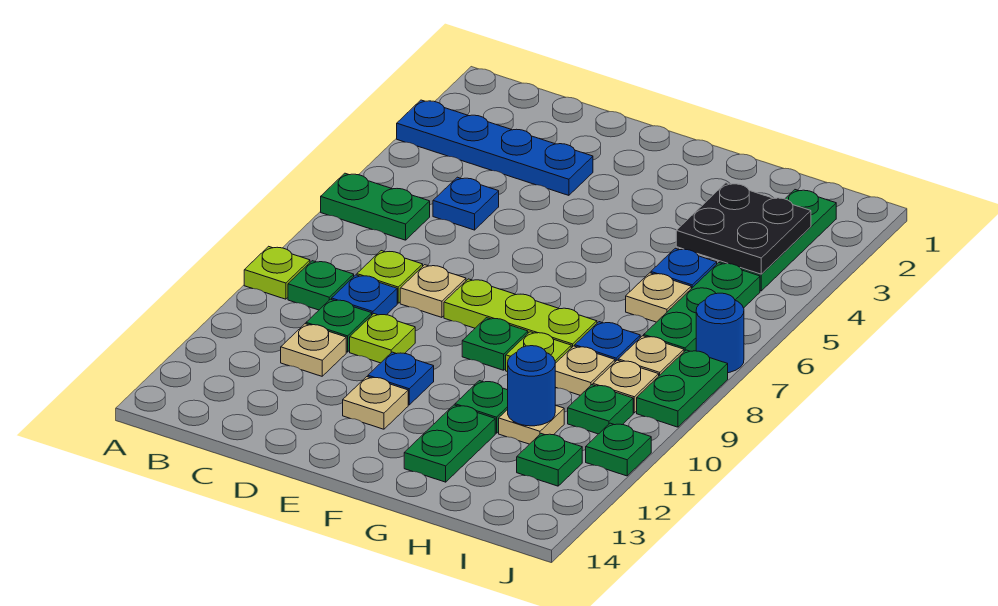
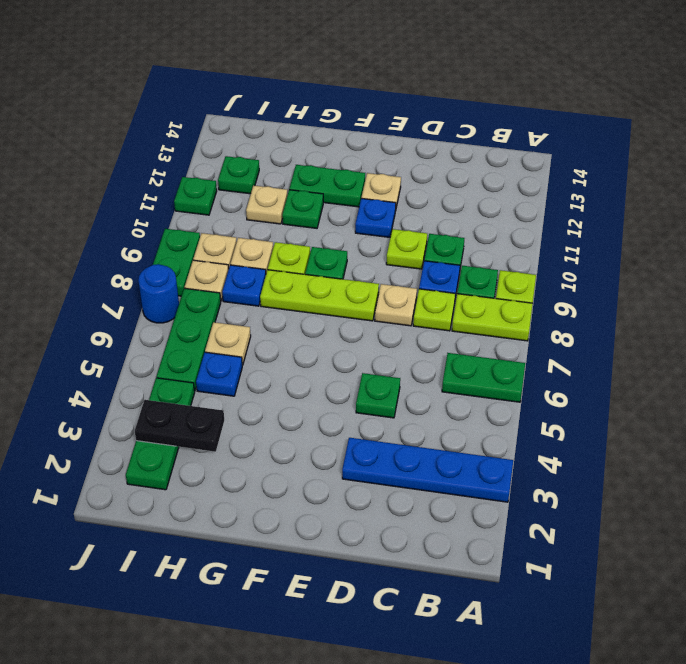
none -> lime plate A8:B8 level 1
blue plate C5 level 1 -> none
tan plate C11 level 1 -> none
green plate G12:G13 level 1 -> green plate F12:G12 level 1
black plate H3:I4 level 2 -> black plate H3:I3 level 2
blue round brick H11 level 2 -> none
green plate I10 level 1 -> green plate D5 level 1

